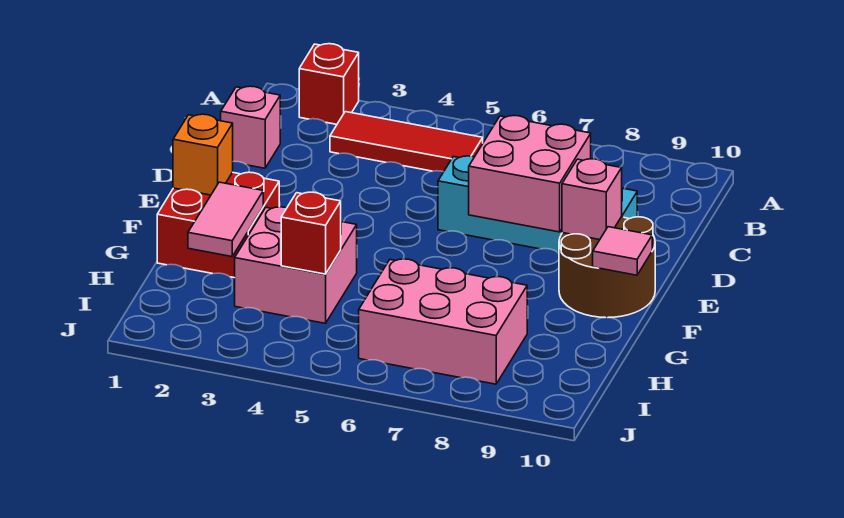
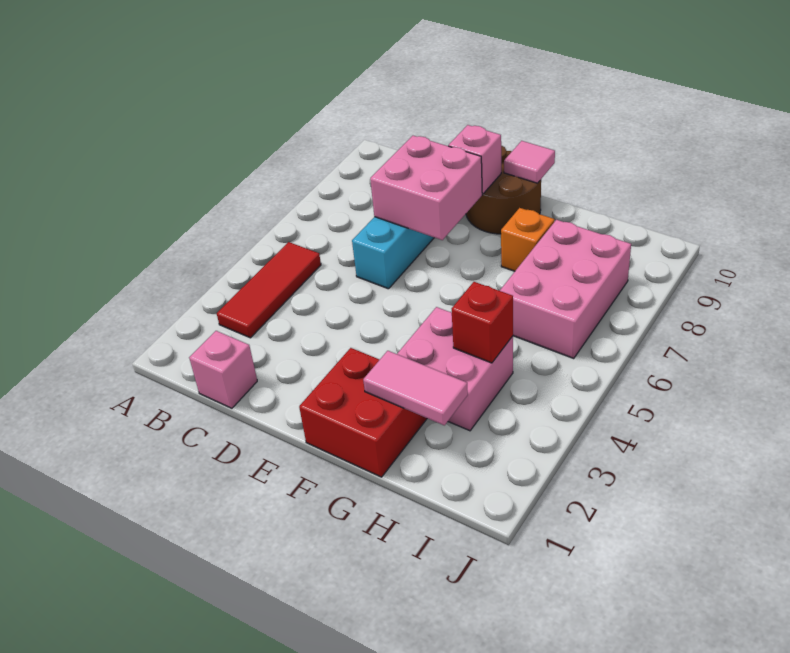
red brick A2 level 1 -> none
orange brick F1 level 2 -> orange brick G8 level 1

